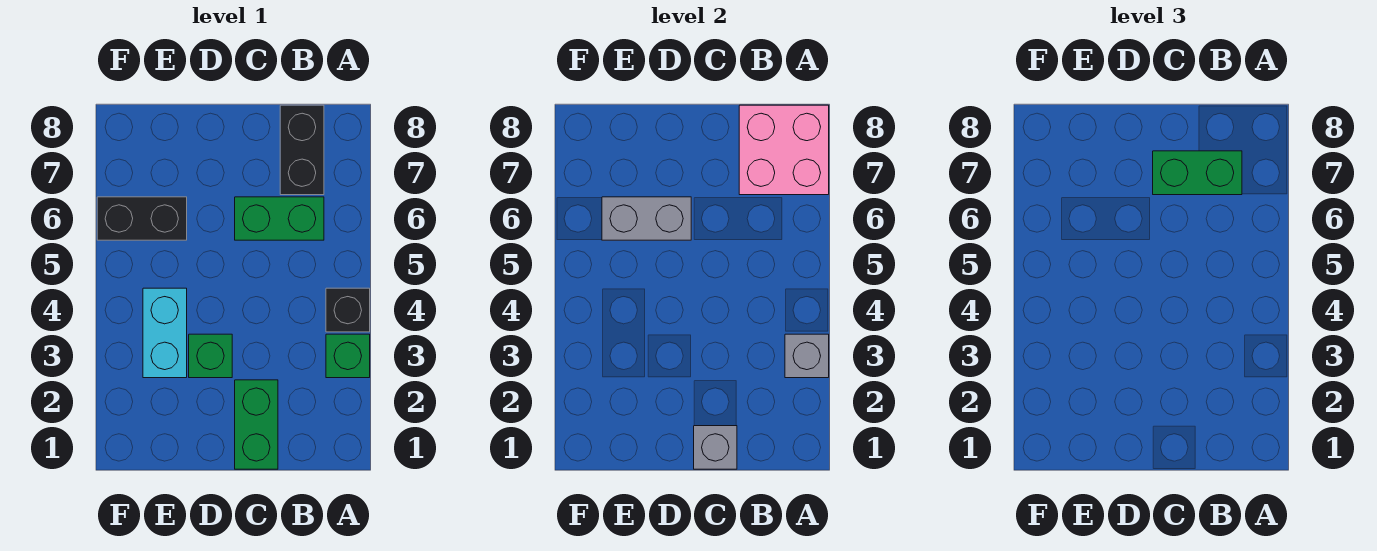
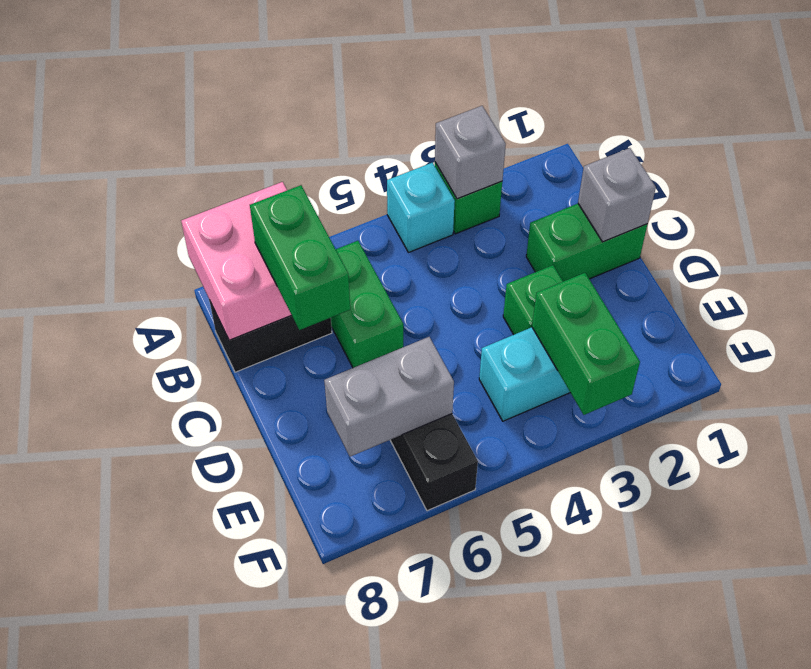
black brick A4 level 1 -> cyan brick A4 level 1
grey brick D6:E6 level 2 -> grey brick E6:E7 level 2
none -> green brick E3:F3 level 2

